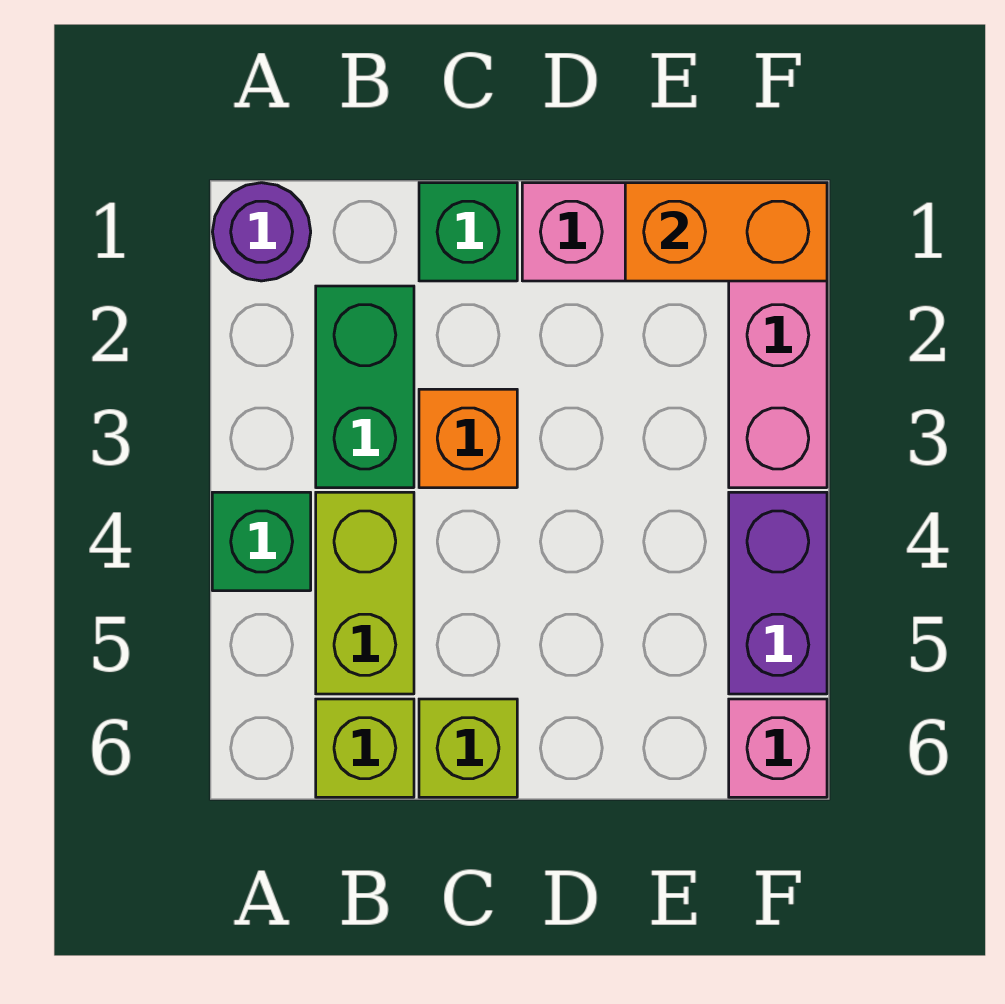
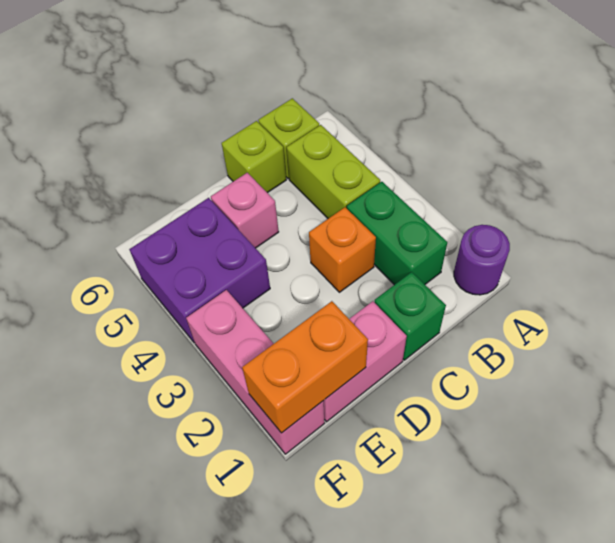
green brick A4 level 1 -> none
purple brick F4:F5 level 1 -> purple brick E4:F5 level 1
pink brick F6 level 1 -> pink brick D5 level 1

